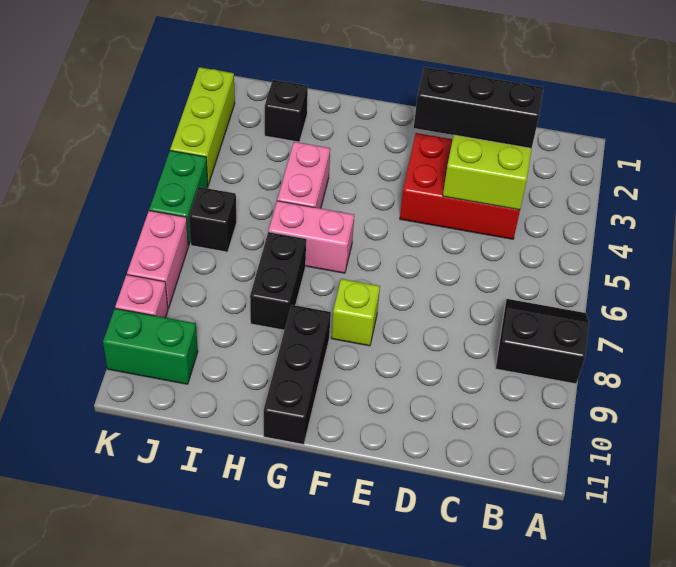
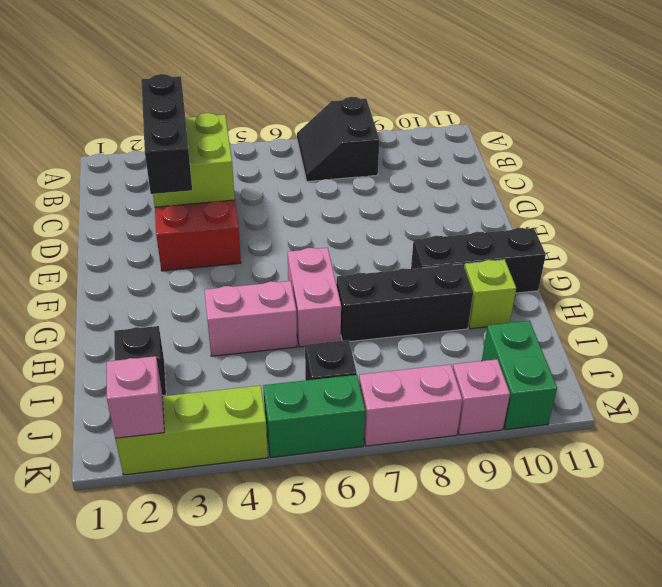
lime brick F8 level 1 -> lime brick H10 level 1
black brick H7:H8 level 1 -> black brick H7:H9 level 1
none -> pink brick K2 level 2

